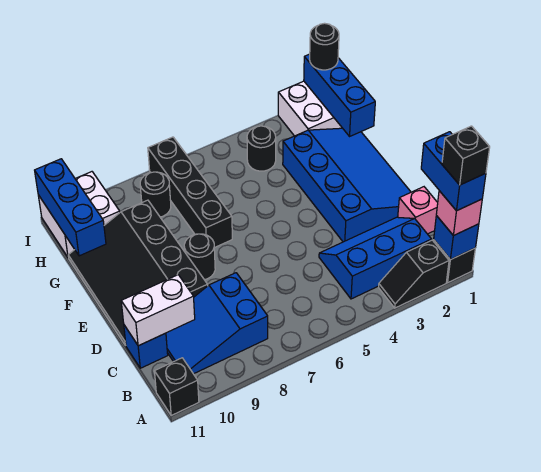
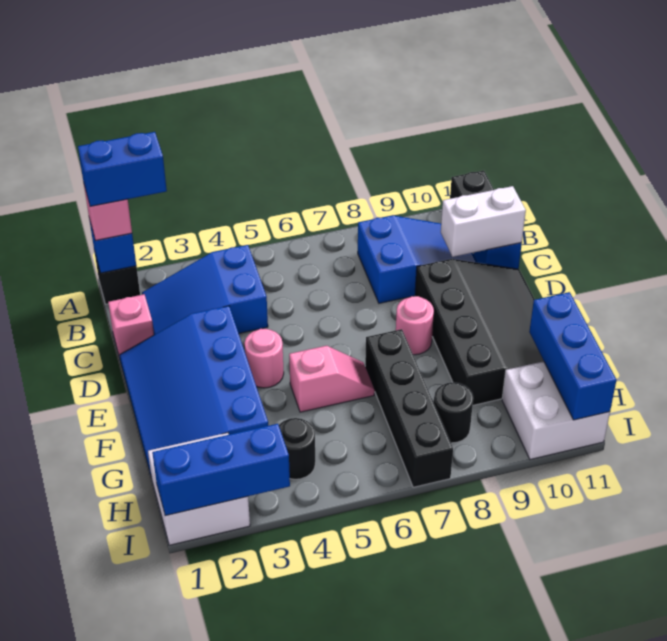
blue brick A1:B1 level 4 -> blue brick A1:A2 level 4
black brick A1 level 5 -> none
black slope A2:A3 level 1 top 2 -> none
blue slope B2:C4 level 1 top B -> blue slope B2:C4 level 1 top 4
none -> pink round brick E4 level 1
black round brick E8 level 1 -> pink round brick E8 level 1
none -> pink slope F5:F6 level 1 top 5
blue brick G1:I1 level 2 -> blue brick I1:I3 level 2
black round brick I1 level 3 -> none

